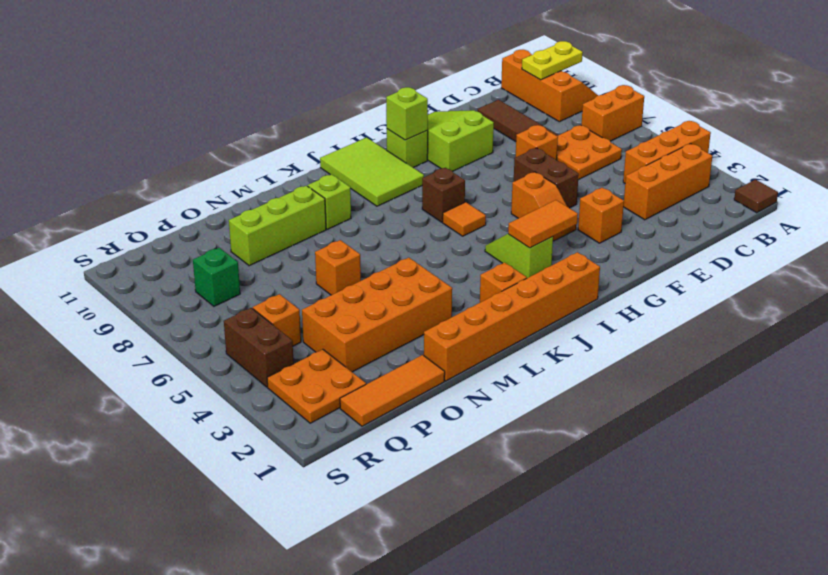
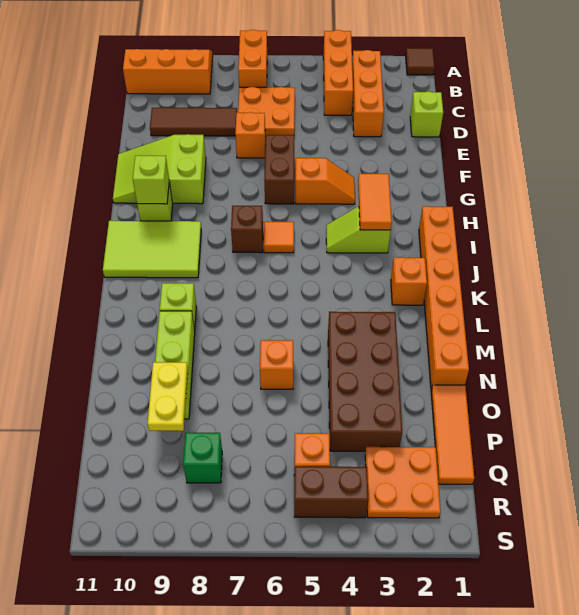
yellow plate A10:B10 level 2 -> yellow plate O9:P9 level 2
none -> lime brick D1 level 1
orange brick F3 level 1 -> none
brown brick F5:F6 level 1 -> brown brick F6:G6 level 1
orange brick M3:P4 level 1 -> brown brick M3:P4 level 1

